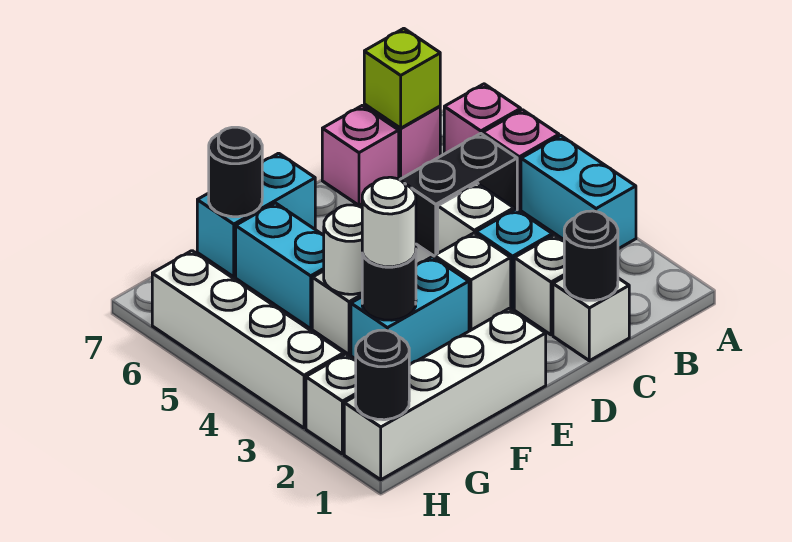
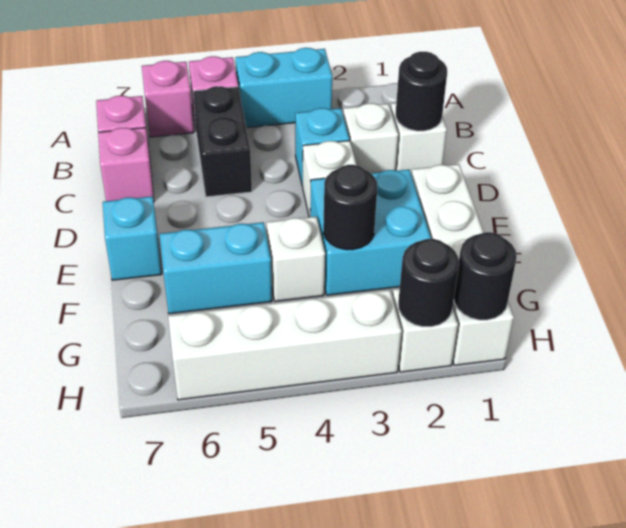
lime brick B7 level 2 -> none
white brick C4 level 1 -> none
cyan brick E3:F3 level 1 -> cyan brick E2:F3 level 1
cyan brick E7:F7 level 1 -> cyan brick E7 level 1
white round brick F3 level 3 -> none
white round brick F4 level 2 -> none
black round brick F7 level 2 -> black round brick H2 level 2

